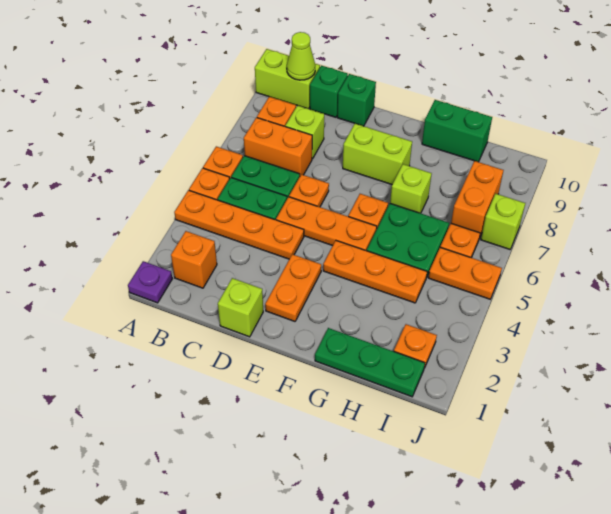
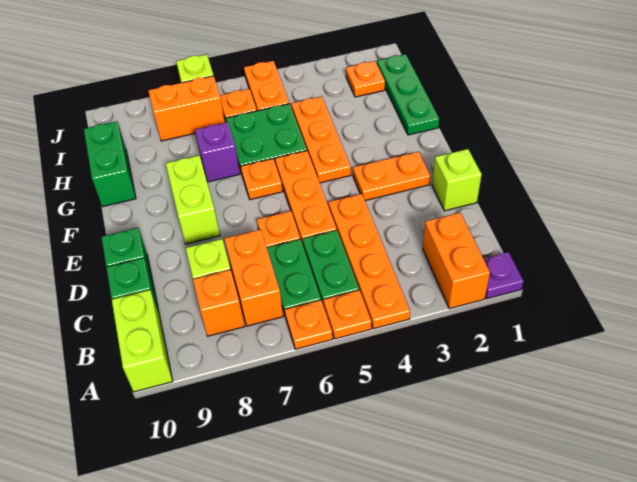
orange brick B2 level 1 -> orange brick A2:B2 level 1
lime cone B10 level 2 -> none
lime brick G7 level 1 -> purple brick G7 level 1

